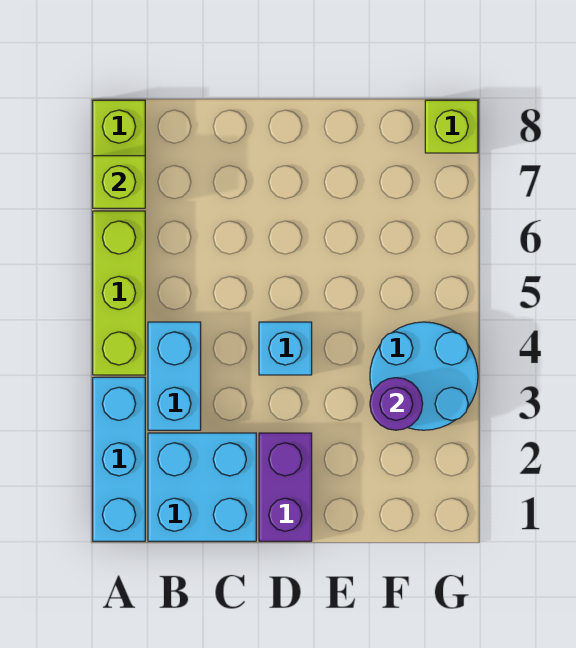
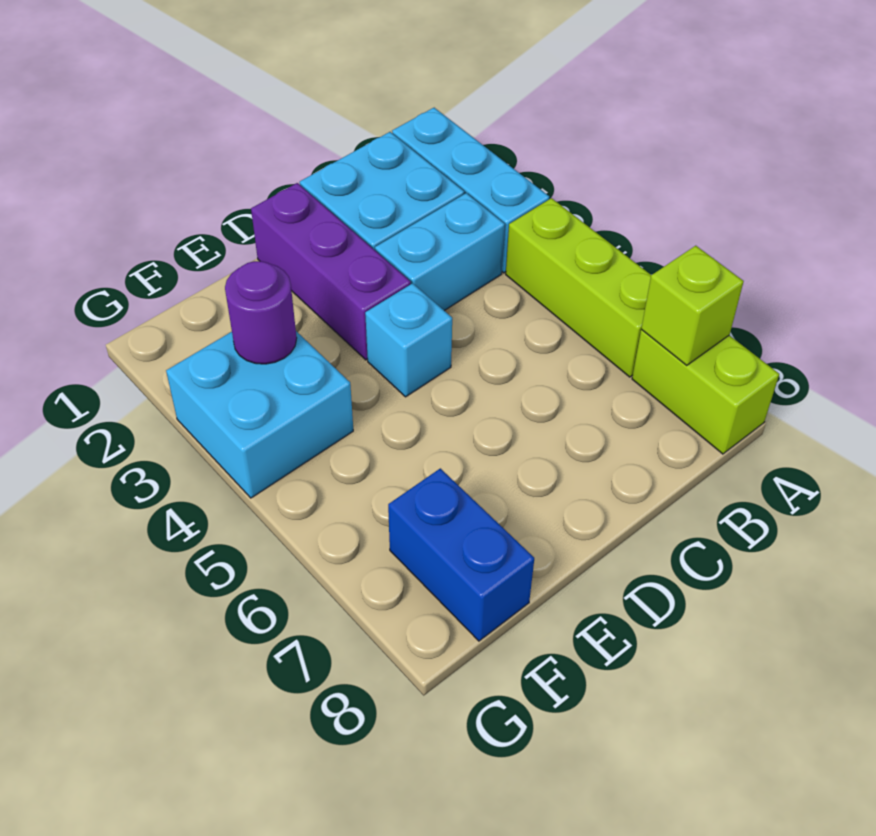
cyan brick B3:B4 level 1 -> cyan brick B3:C3 level 1
purple brick D1:D2 level 1 -> purple brick D1:D3 level 1
cyan round brick F3:G4 level 1 -> cyan brick F3:G4 level 1
none -> blue brick F7:F8 level 1
lime brick G8 level 1 -> none

